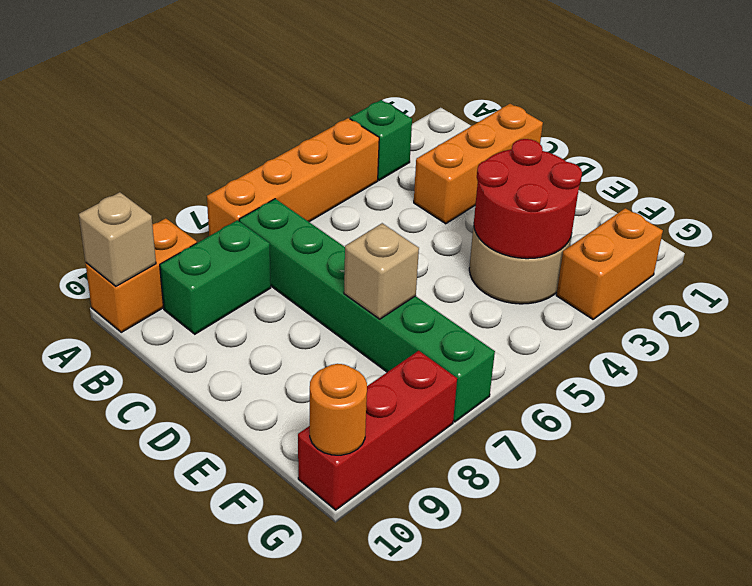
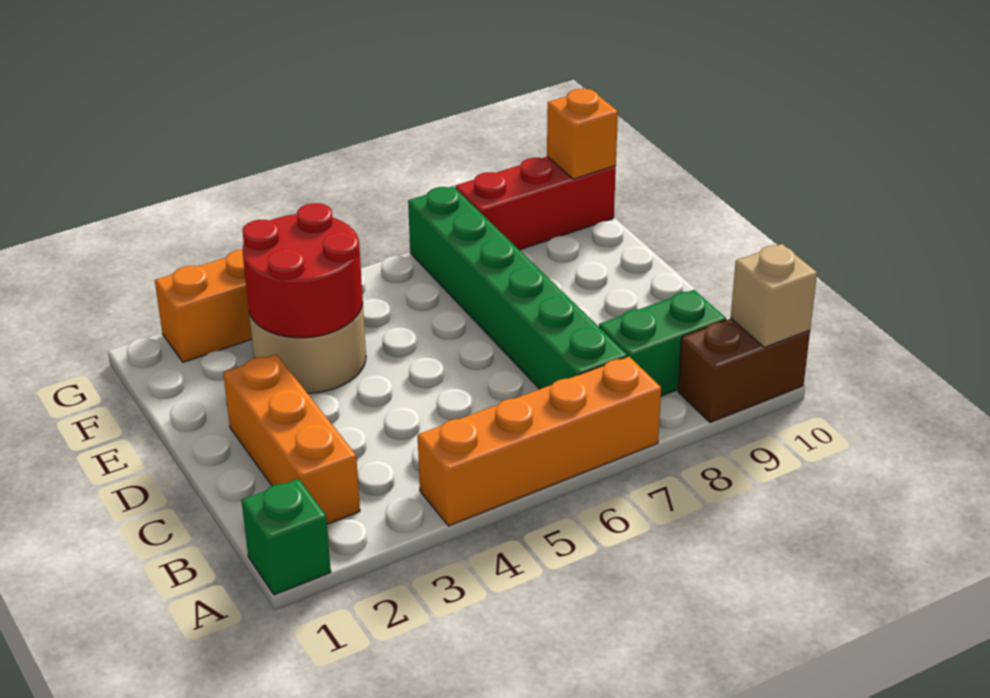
green brick A3 level 1 -> green brick A1 level 1
orange brick A9:A10 level 1 -> brown brick A9:A10 level 1
orange brick C1:C3 level 1 -> orange brick B2:D2 level 1
tan brick E7 level 2 -> none
orange round brick G10 level 2 -> orange brick G10 level 2

